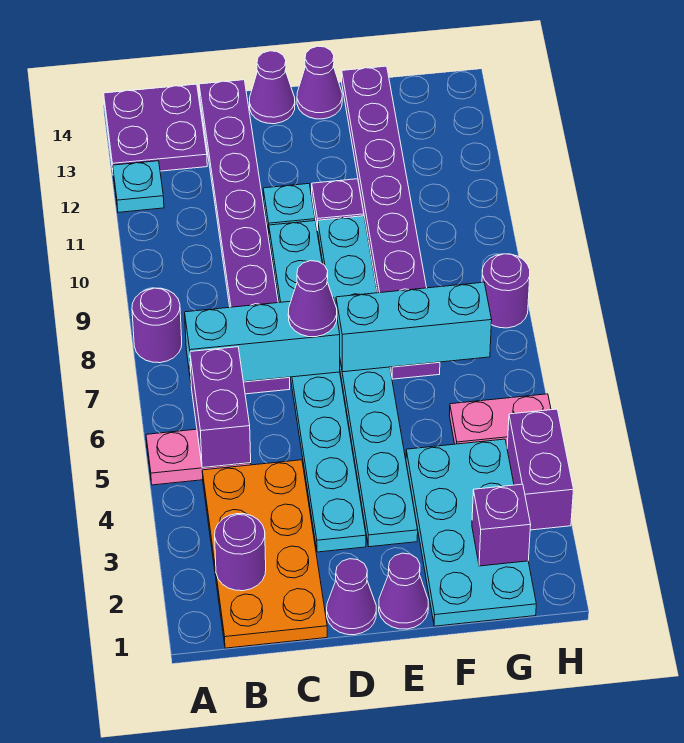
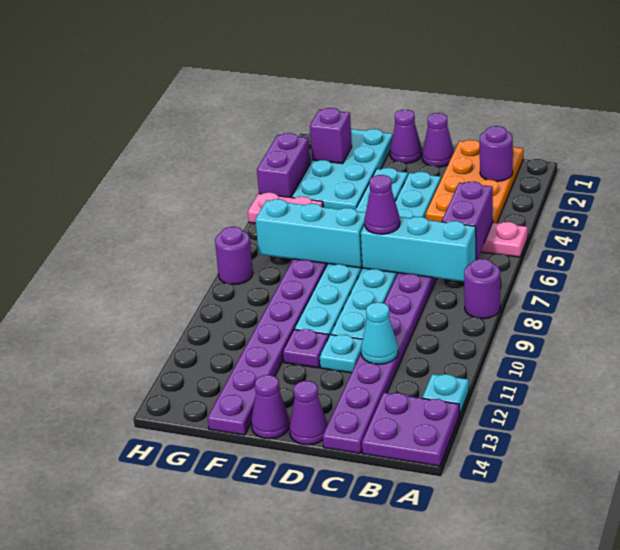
none -> cyan cone C11 level 2

